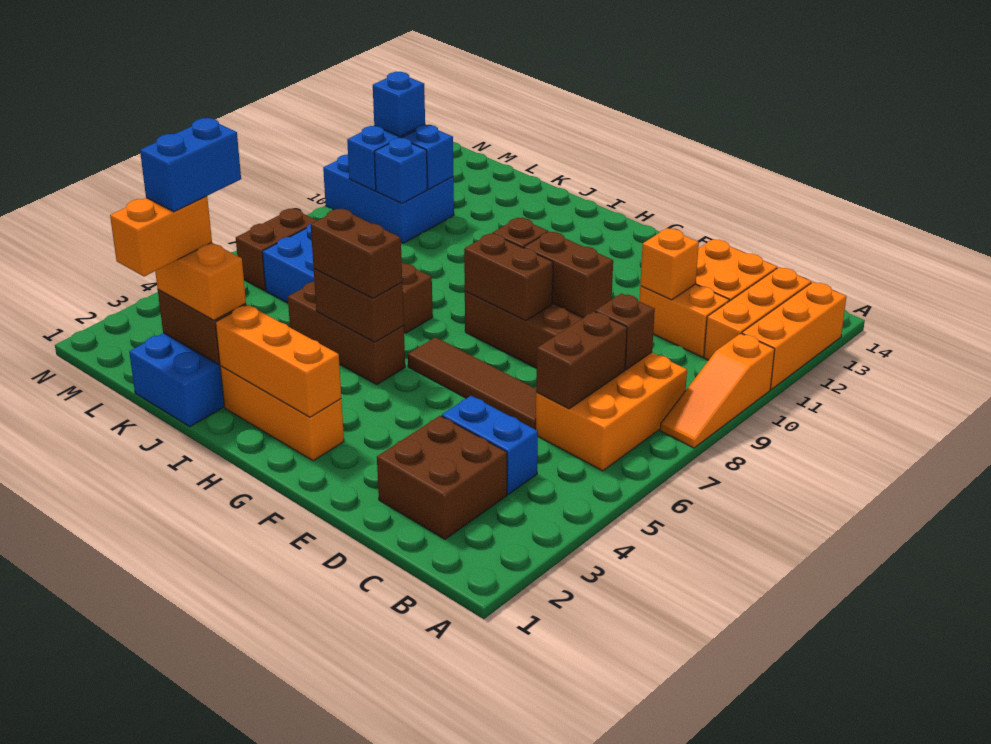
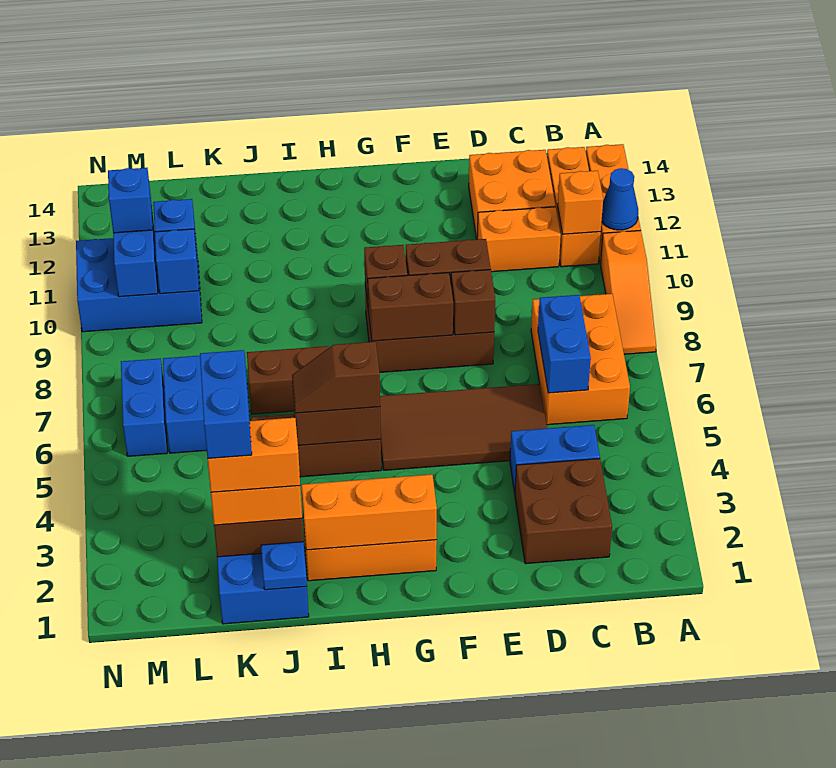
none -> blue cone A11 level 2
brown brick C6:C7 level 2 -> blue brick C6:C7 level 2
brown brick C8 level 2 -> brown brick E8 level 2
brown tile D6:G6 level 1 -> brown tile D5:G6 level 1
orange brick D11 level 2 -> orange brick B11 level 2
brown brick H5:I5 level 3 -> brown slope H5:I5 level 3 top H
none -> blue plate J1 level 2
orange brick K1:K2 level 4 -> orange brick J2:K2 level 4
brown brick M6:M7 level 1 -> blue brick M6:M7 level 1

